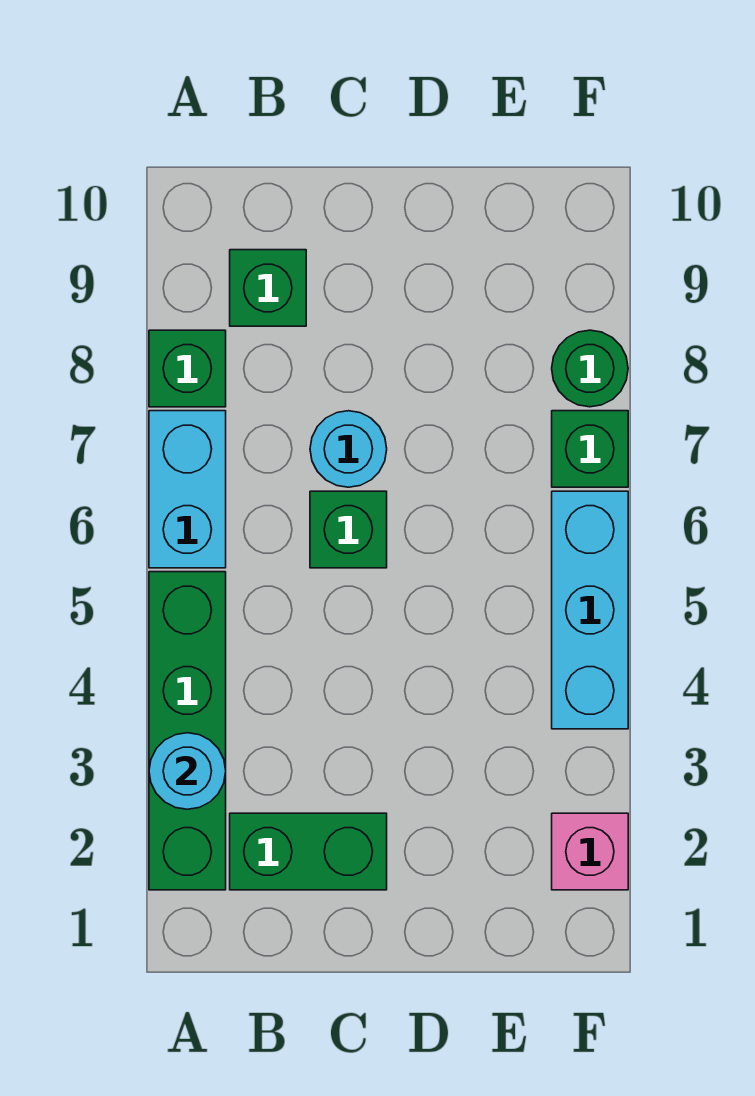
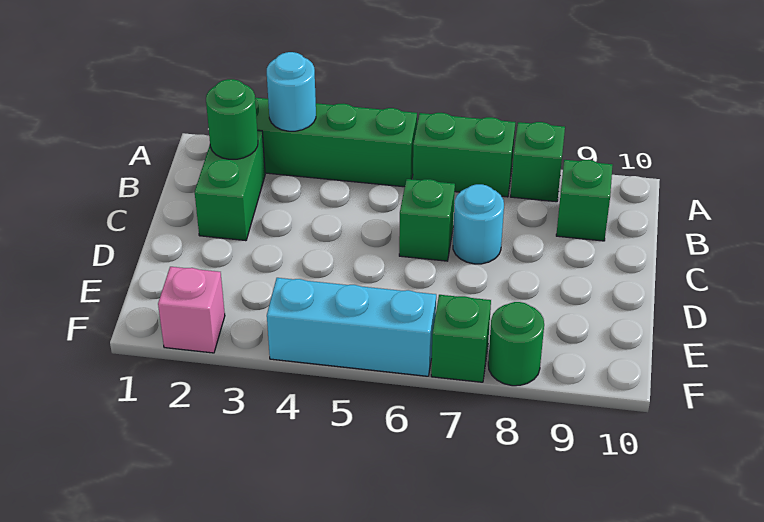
cyan brick A6:A7 level 1 -> green brick A6:A7 level 1
none -> green round brick B2 level 2

